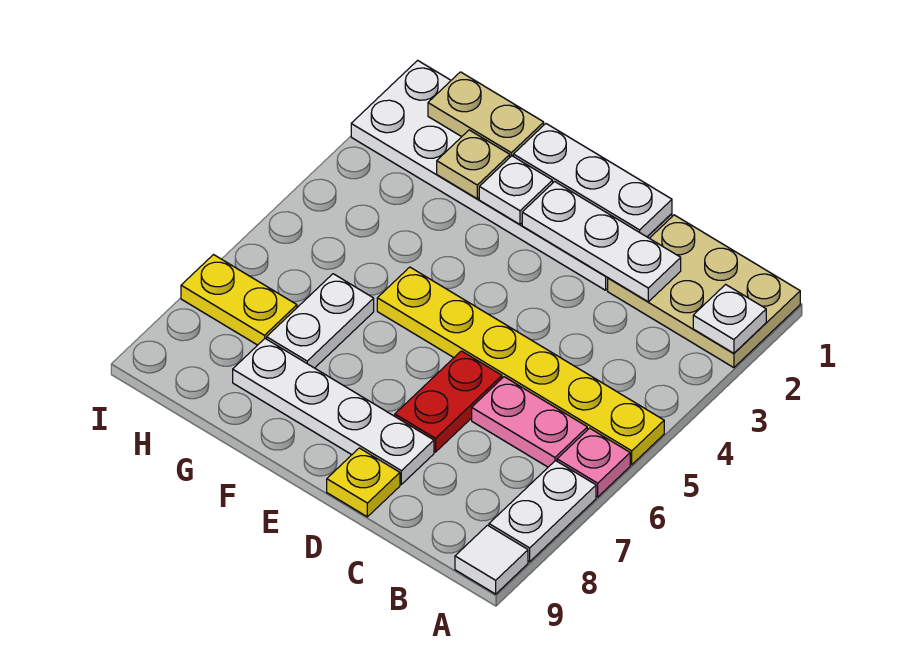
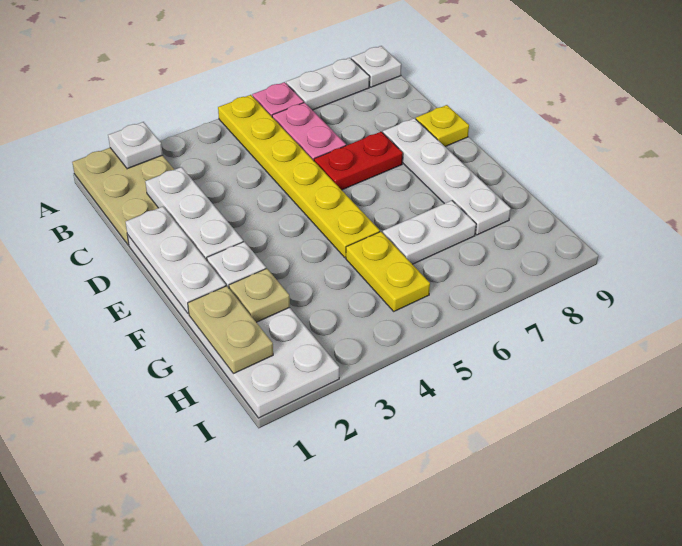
white tile A9 level 1 -> white plate A9 level 1
yellow plate H7:I7 level 1 -> yellow plate G5:H5 level 1

